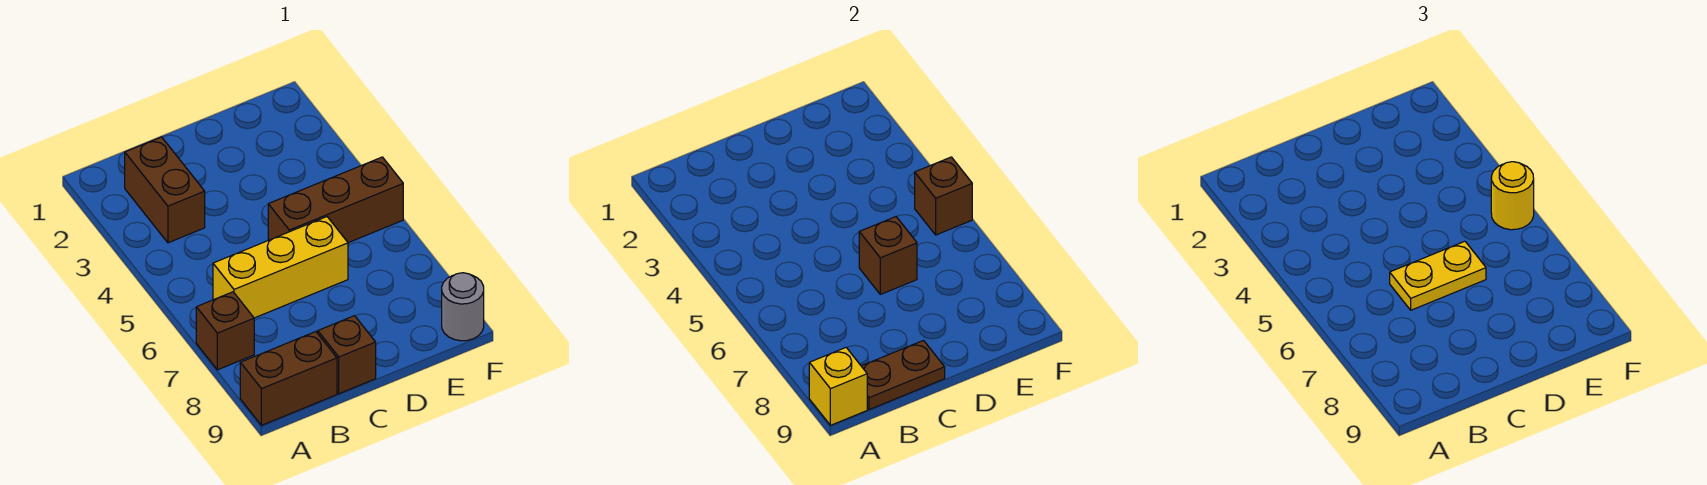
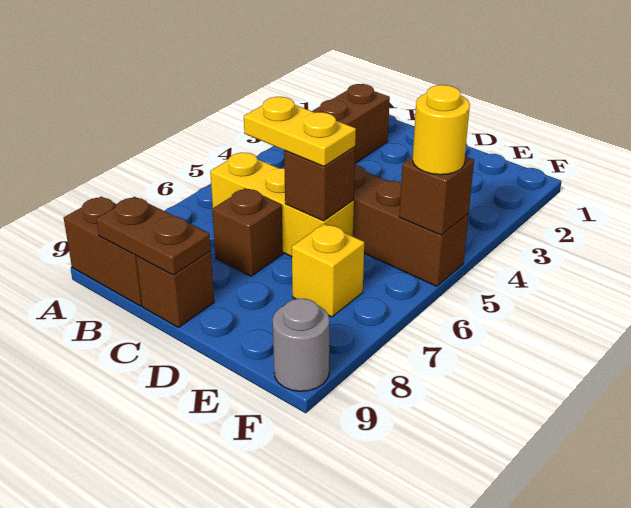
brown brick A7 level 1 -> brown brick C7 level 1
yellow brick A9 level 2 -> yellow brick E7 level 1

